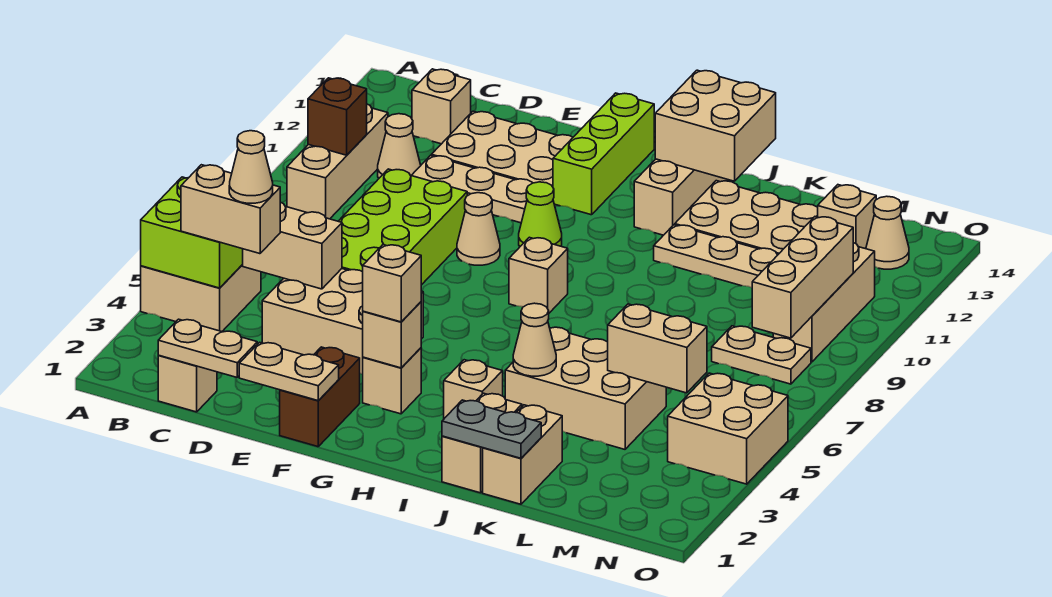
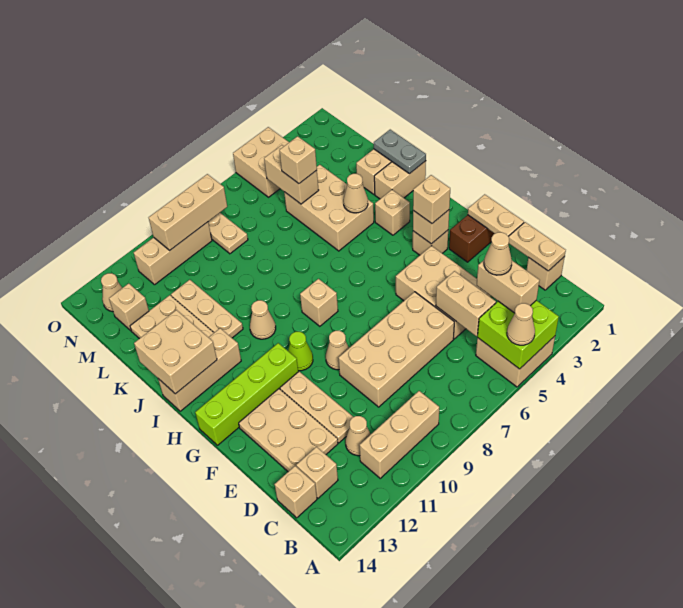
none -> tan cone A5 level 3
brown brick B10 level 2 -> none
none -> tan brick C14 level 1
lime brick D6:E9 level 1 -> tan brick D6:E9 level 1
lime brick G12:G14 level 1 -> lime brick G11:G14 level 1
none -> tan cone I10 level 1
none -> tan brick L5 level 3

